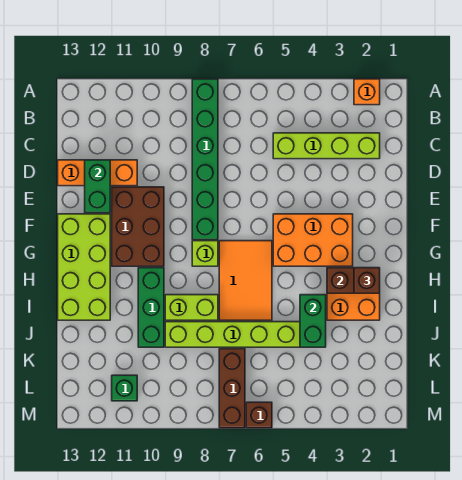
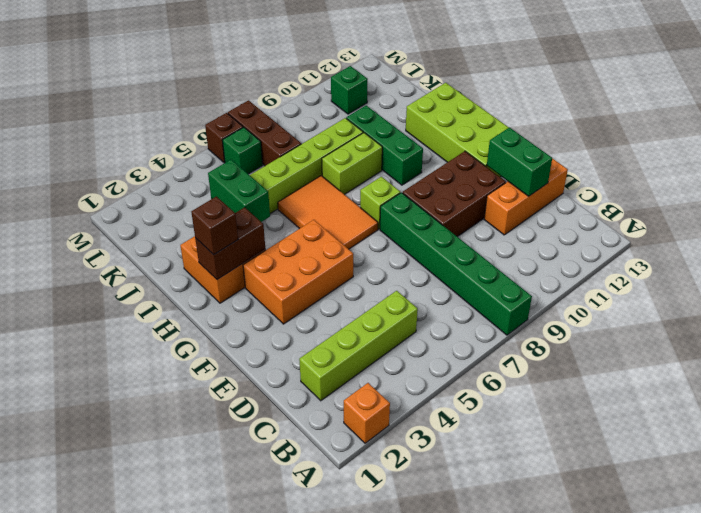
brown brick E10:G11 level 1 -> brown brick E9:F11 level 1
none -> green brick L6 level 1

